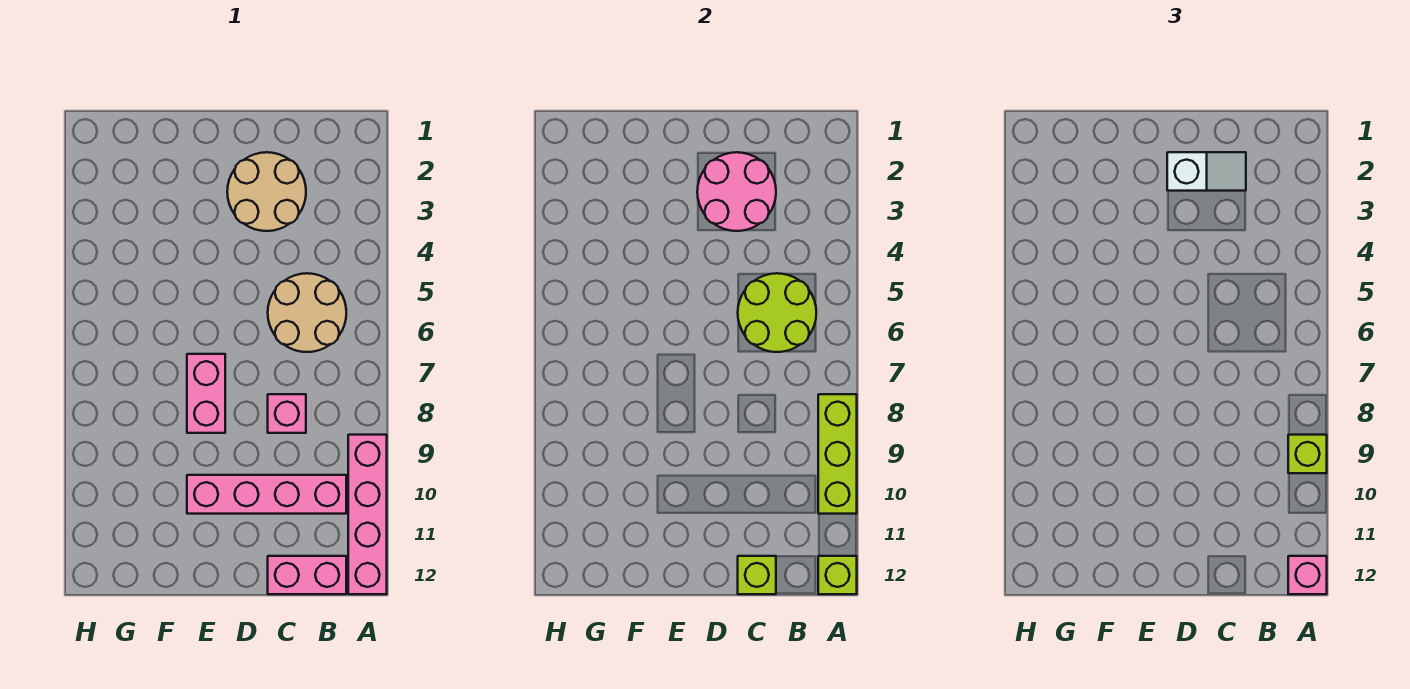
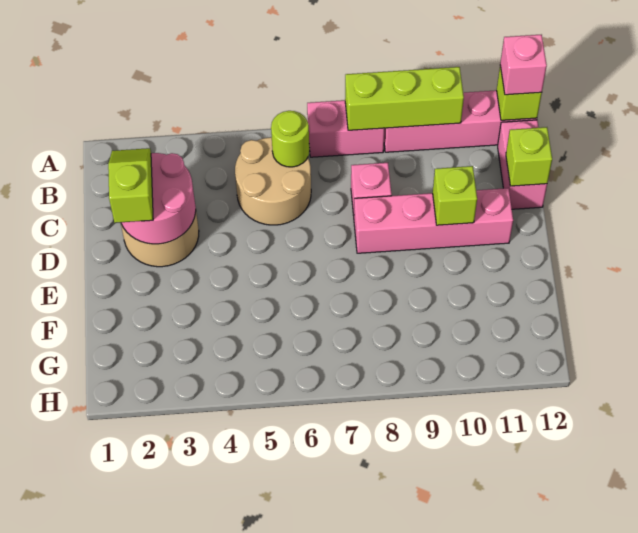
lime brick A9 level 3 -> lime brick D10 level 2
lime round brick B5:C6 level 2 -> lime round brick B6 level 2
pink brick B10:E10 level 1 -> pink brick D8:D11 level 1
white slope C2:D2 level 3 top D -> lime slope C2:D2 level 3 top D
pink brick E7:E8 level 1 -> pink brick A7:A8 level 1

